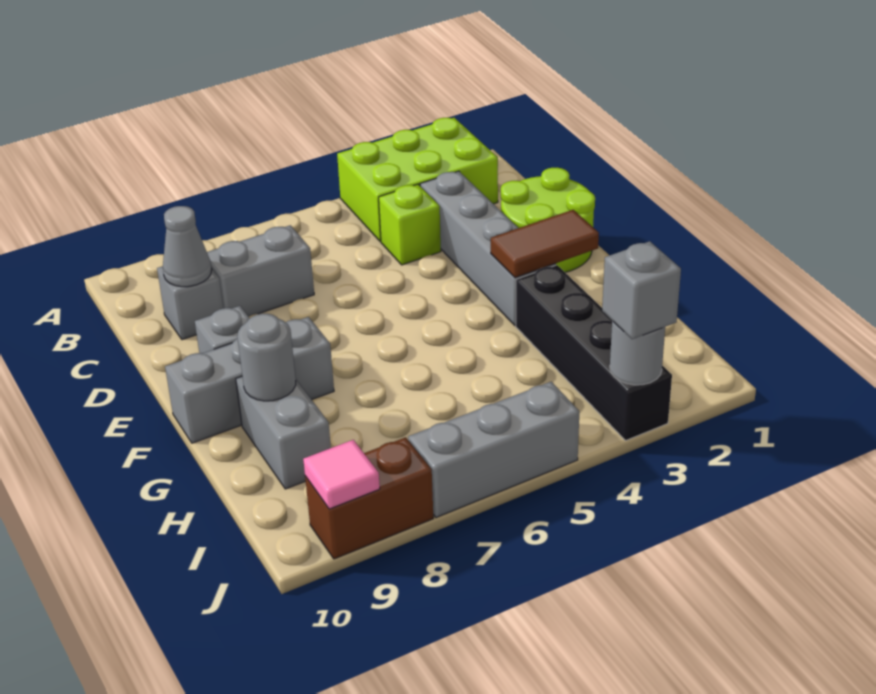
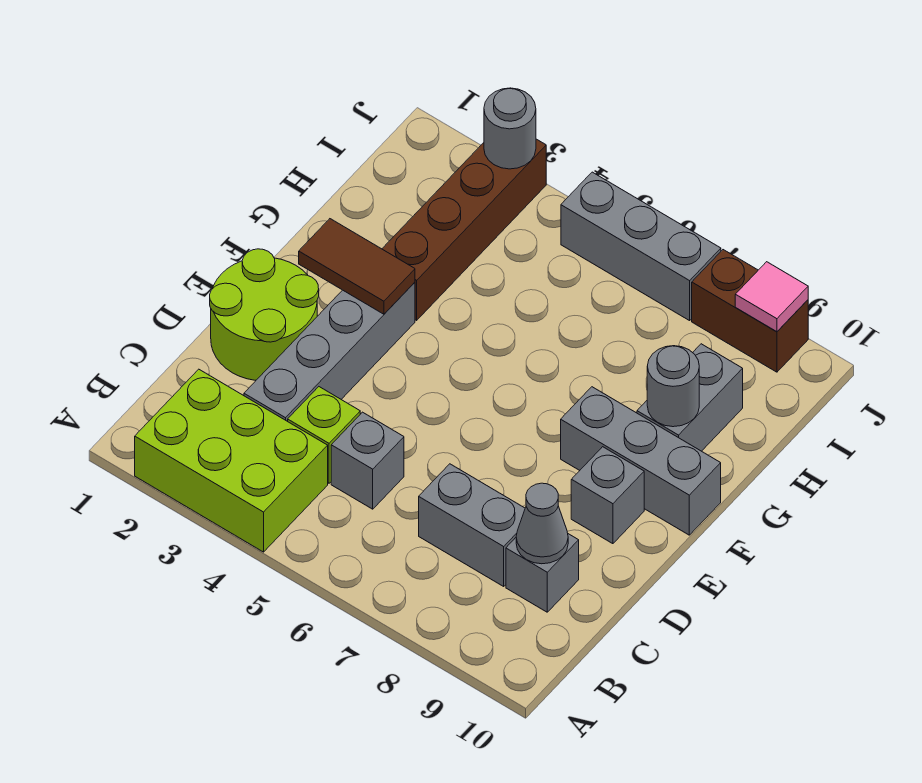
black brick G3:J3 level 1 -> brown brick G3:J3 level 1
grey brick J3 level 3 -> grey brick C5 level 1

